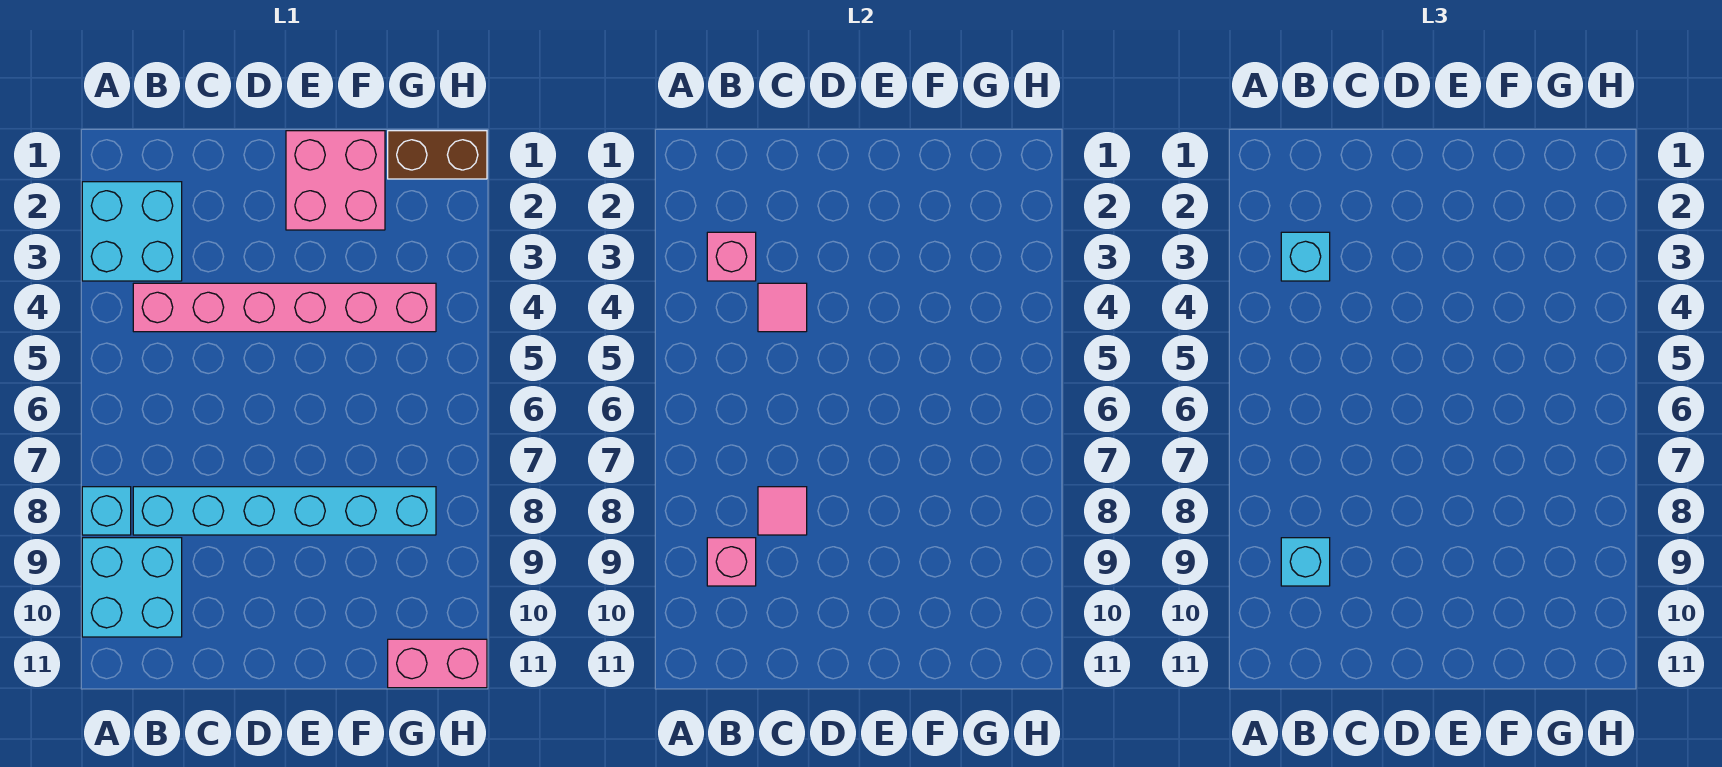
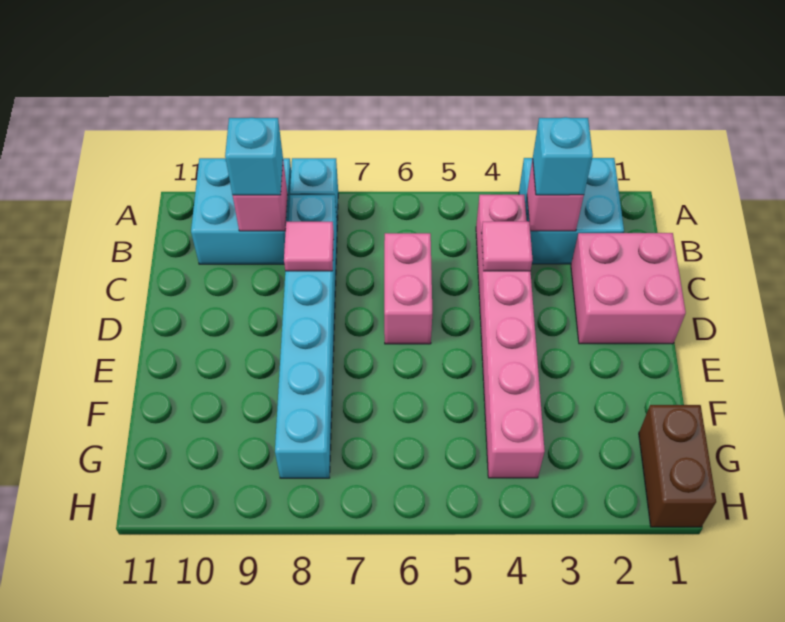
pink brick E1:F2 level 1 -> pink brick C1:D2 level 1
pink brick G11:H11 level 1 -> pink brick C6:D6 level 1

